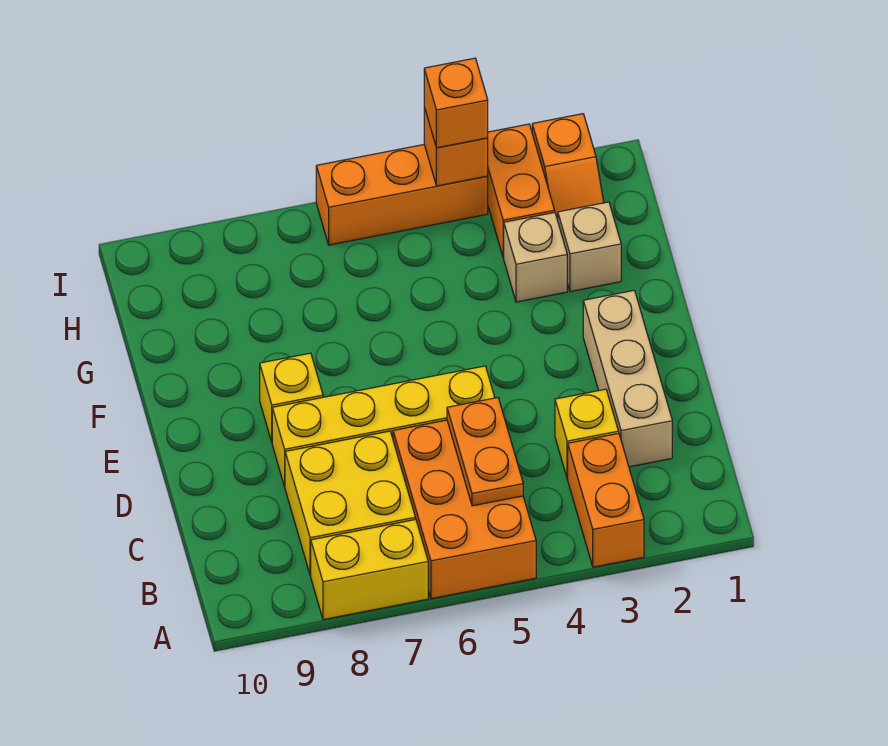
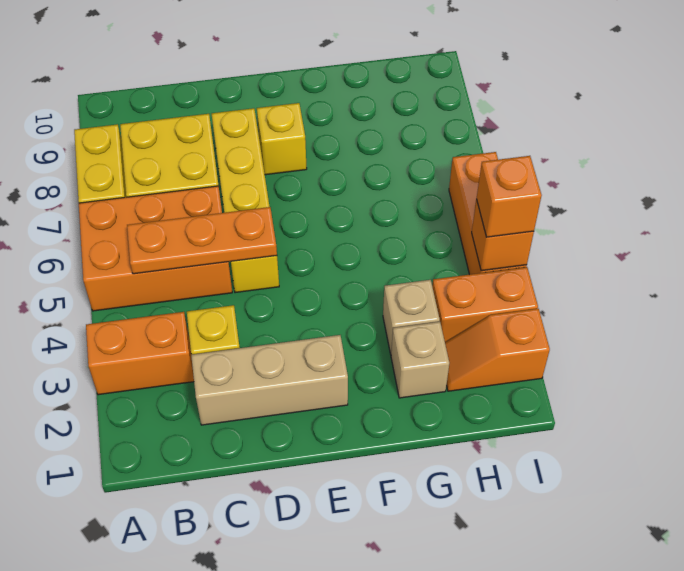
orange plate B5:C5 level 2 -> orange plate B5:D5 level 2

